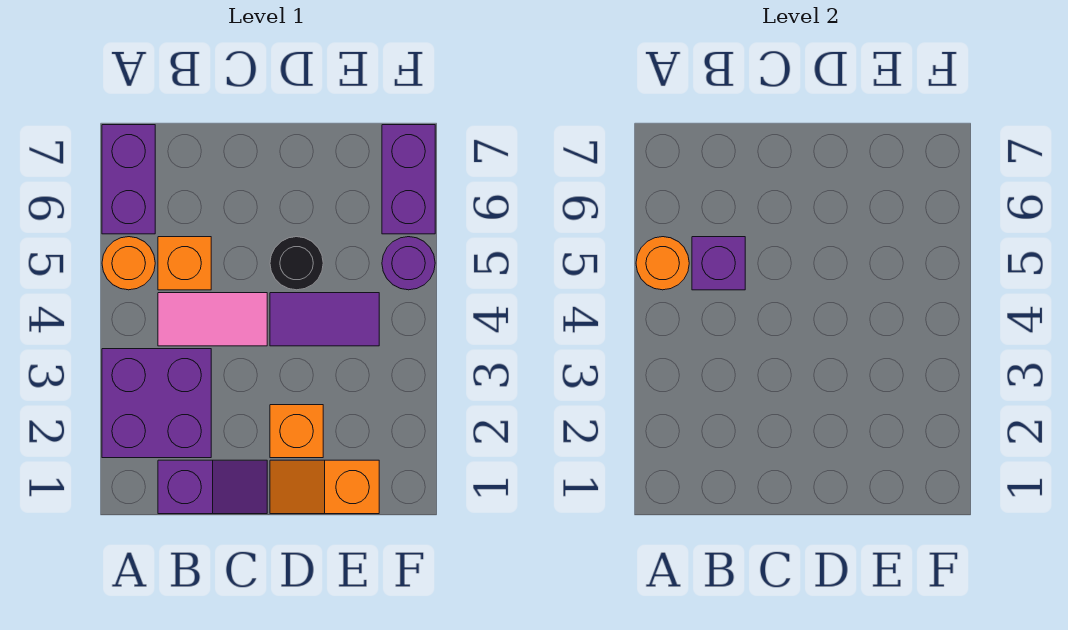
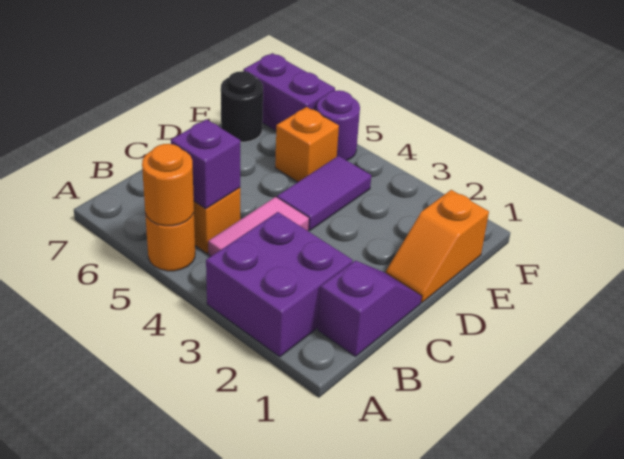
purple brick A6:A7 level 1 -> none
orange brick D2 level 1 -> orange brick E5 level 1
black round brick D5 level 1 -> black round brick E7 level 1

